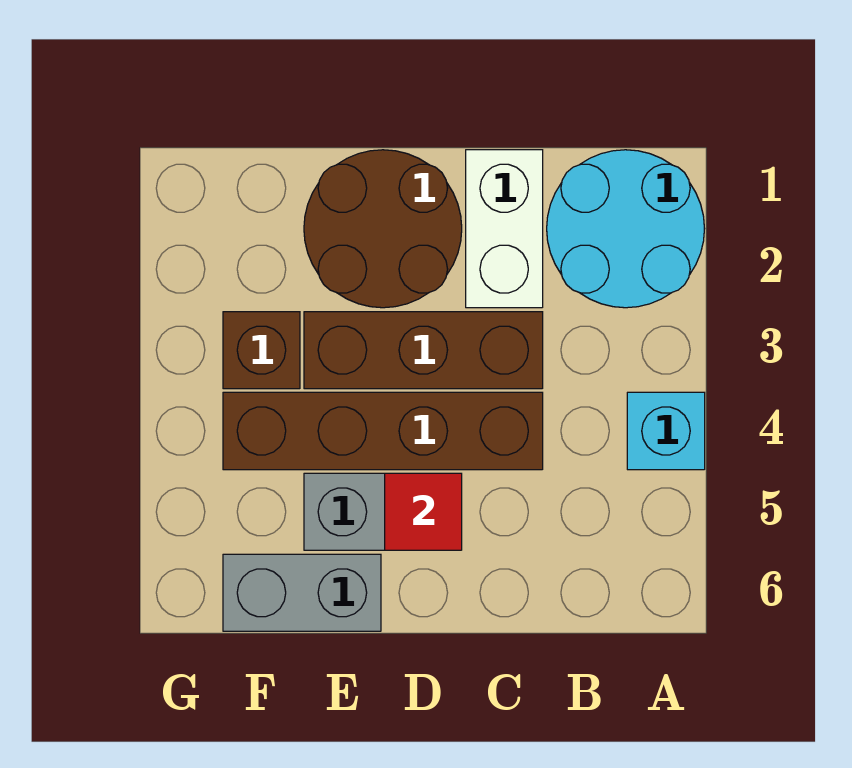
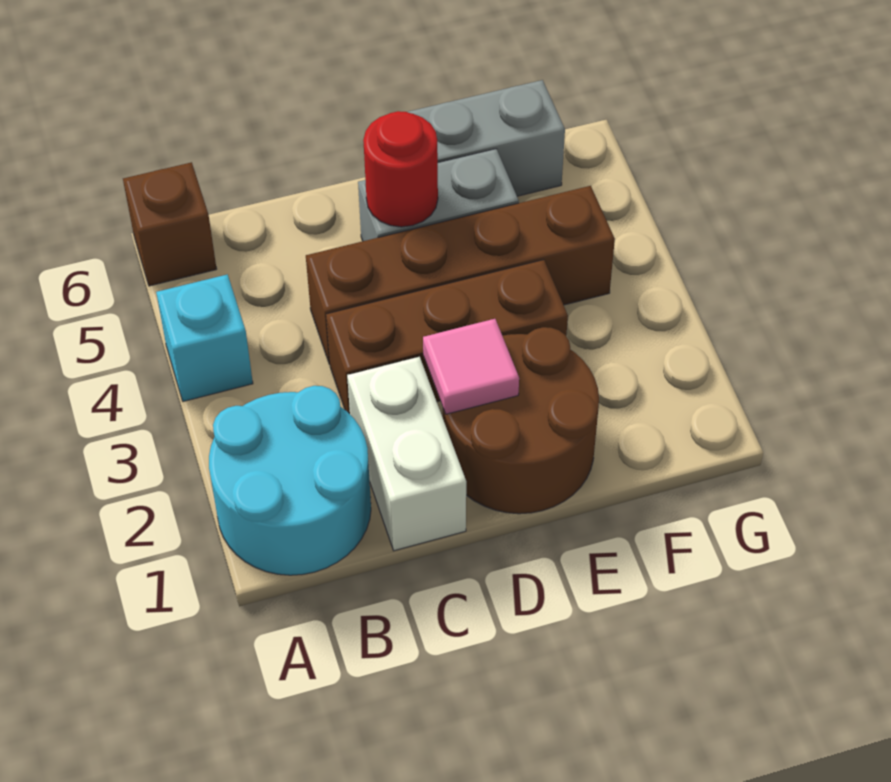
none -> pink tile D2 level 2
red tile D5 level 2 -> red round brick D5 level 2
brown brick F3 level 1 -> brown brick A6 level 1

